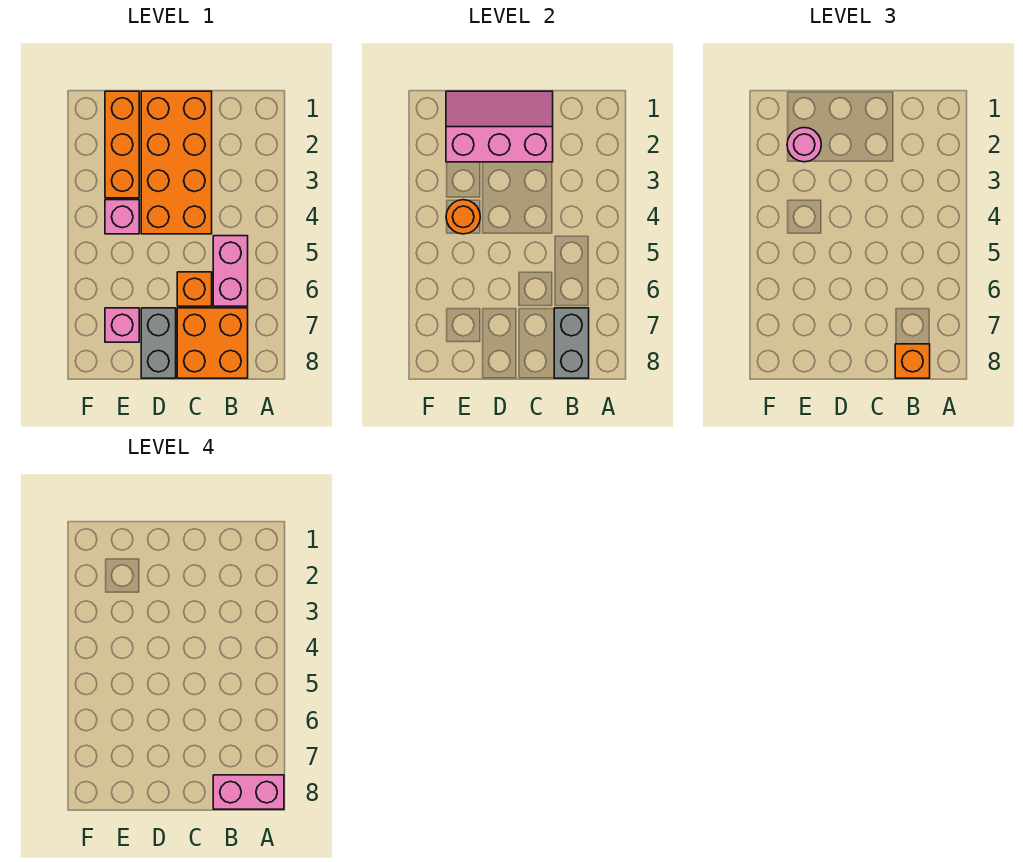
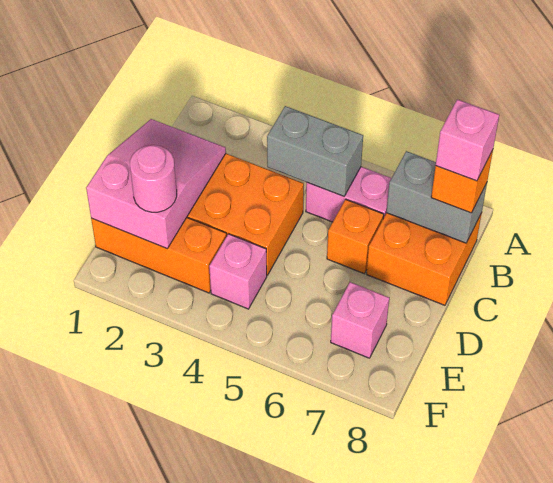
pink brick A8:B8 level 4 -> pink brick B8 level 4
pink slope C1:E2 level 2 top 2 -> pink slope C1:E2 level 2 top E
grey brick D7:D8 level 1 -> grey brick B4:B5 level 2
orange round brick E4 level 2 -> none

